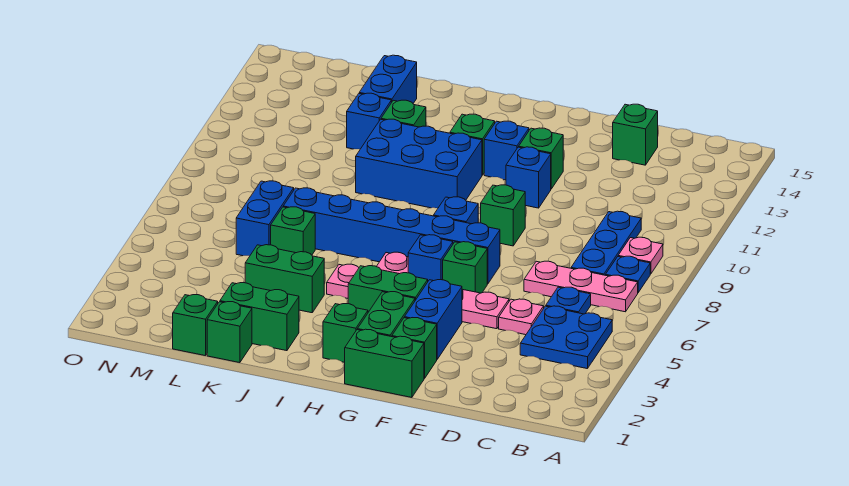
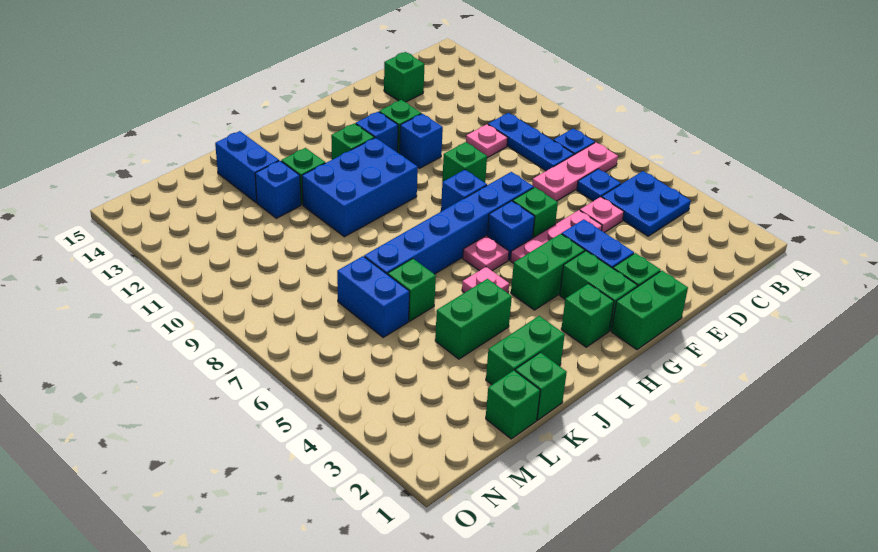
pink plate B9 level 1 -> pink plate D10 level 1

